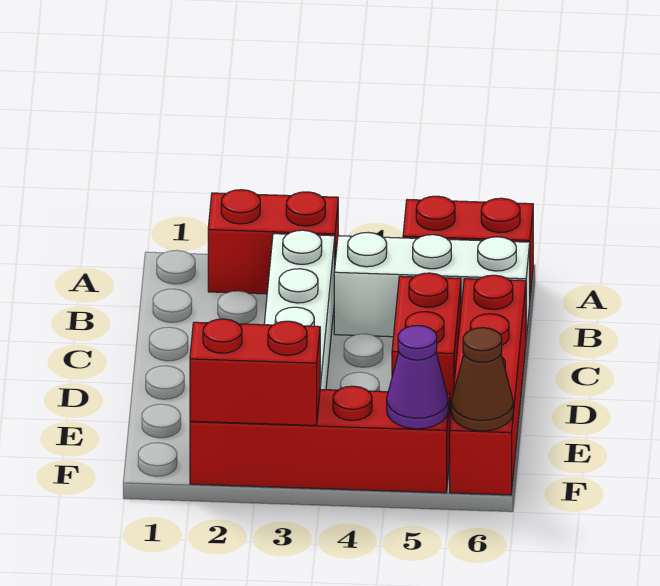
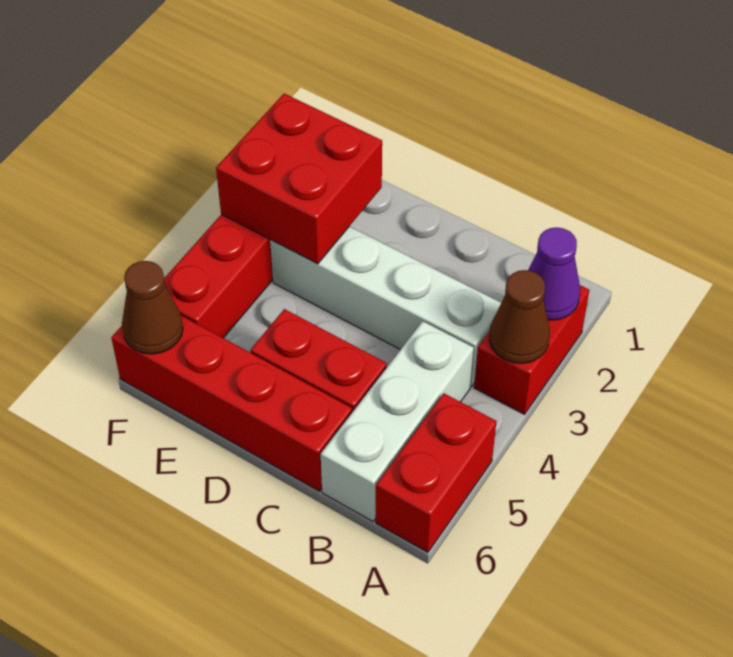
none -> brown cone A3 level 2
red brick F2:F3 level 2 -> red brick E2:F3 level 2
purple cone F5 level 2 -> purple cone A2 level 2

